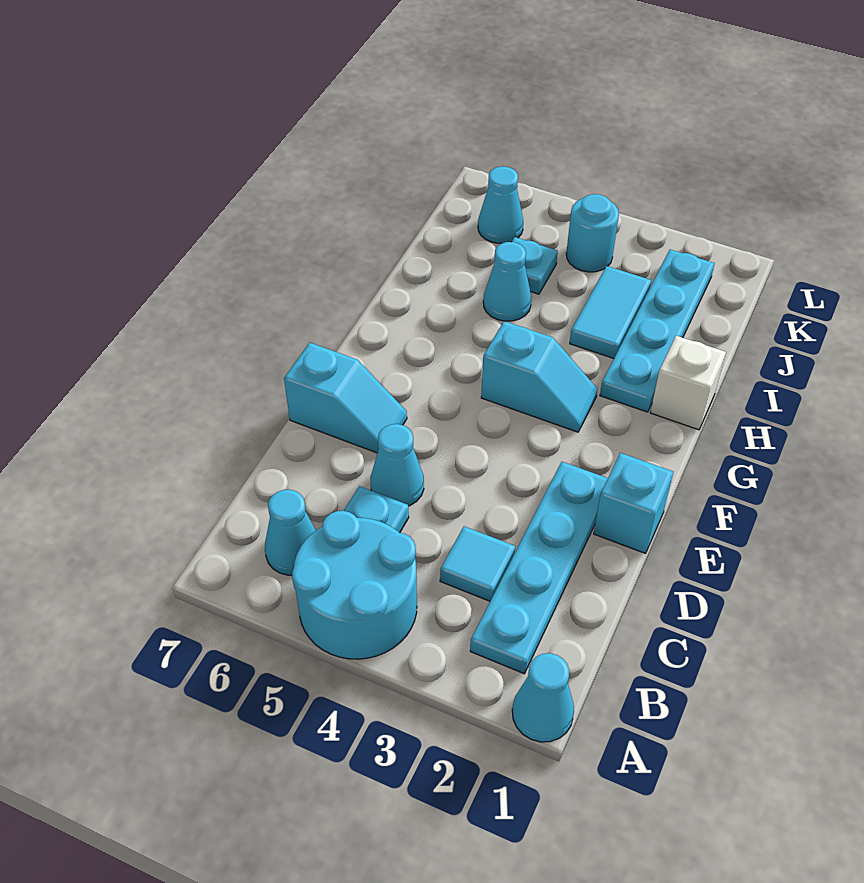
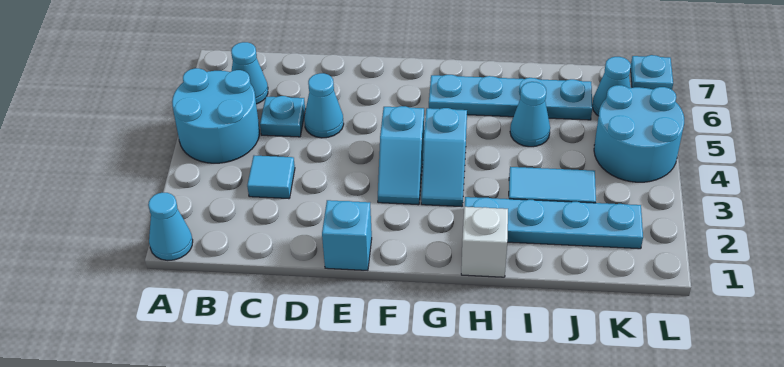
cyan plate B2:E2 level 1 -> cyan plate G6:J6 level 1
cyan slope E6:E7 level 1 top 7 -> cyan slope F3:F4 level 1 top 4
cyan plate J5 level 1 -> cyan plate L7 level 1
cyan round brick K4 level 1 -> cyan round brick K4:L5 level 1

